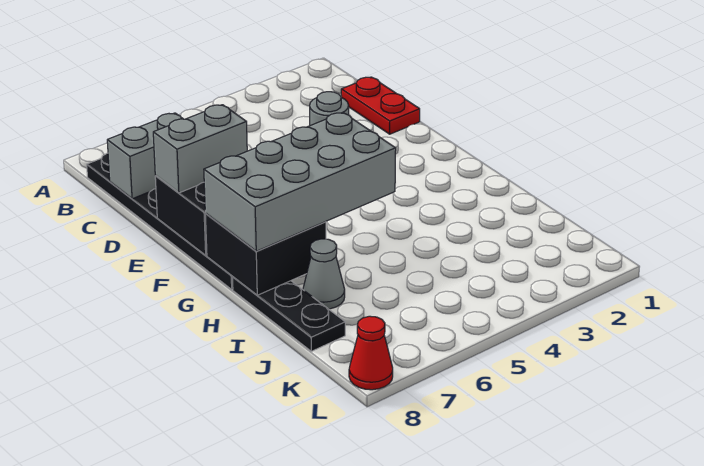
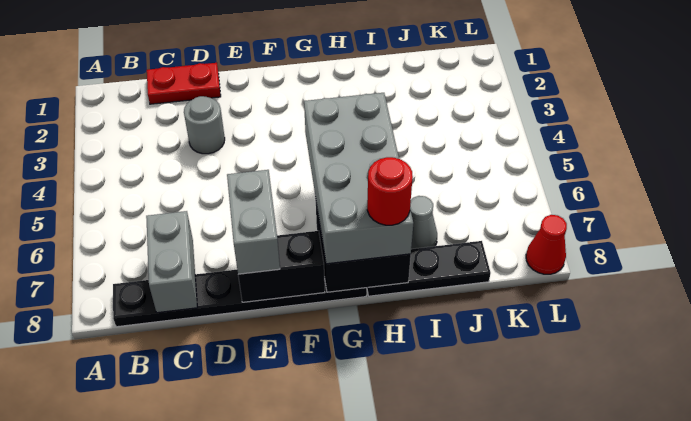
none -> red round brick H8 level 4

